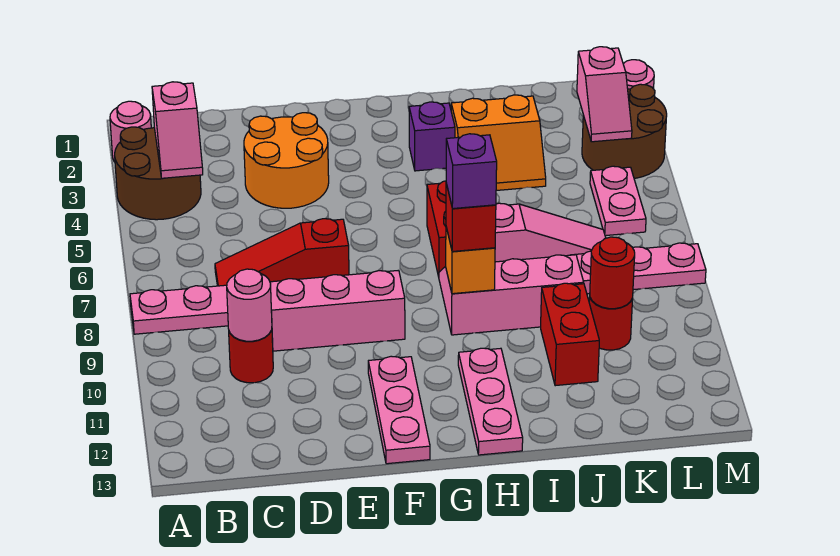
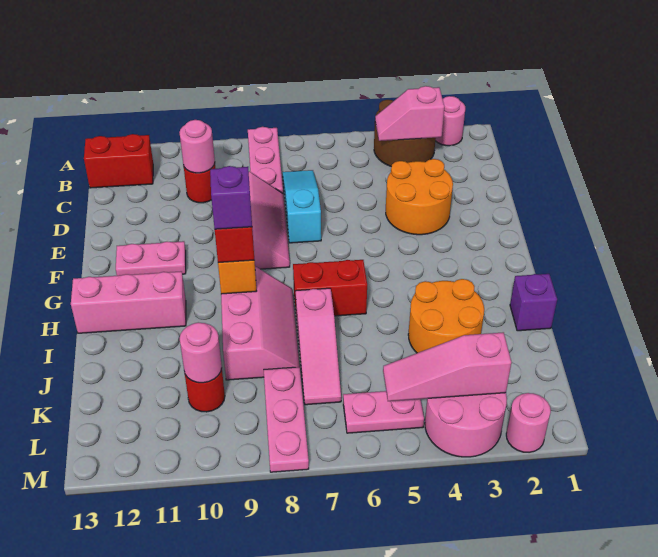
red slope C7:E7 level 1 top E -> cyan slope C7:E7 level 1 top E
pink plate F11:F13 level 1 -> pink plate F11:F12 level 1
purple brick H3 level 1 -> purple brick I1 level 1
pink plate H11:H13 level 1 -> pink brick H11:H13 level 1
orange slope I3:J4 level 1 top 3 -> orange round brick I3:J4 level 1
red brick J10:J11 level 1 -> red brick B12:B13 level 1
red round brick K10 level 2 -> pink round brick K10 level 2
brown round brick L3:M4 level 1 -> pink round brick L3:M4 level 1
pink slope L3:L4 level 2 top 3 -> pink slope L3:L5 level 2 top 3

